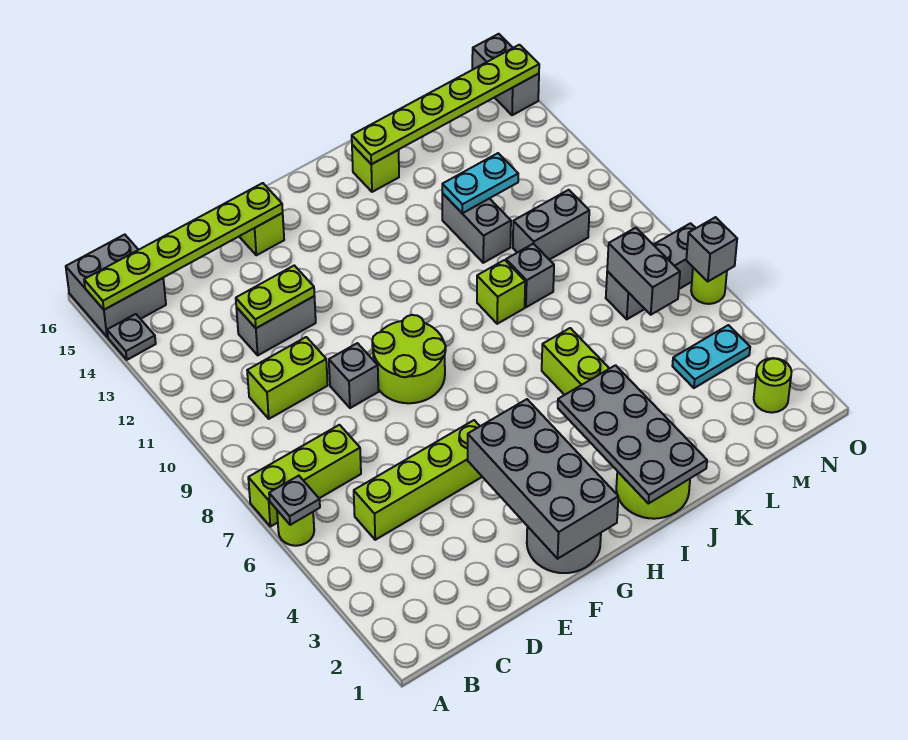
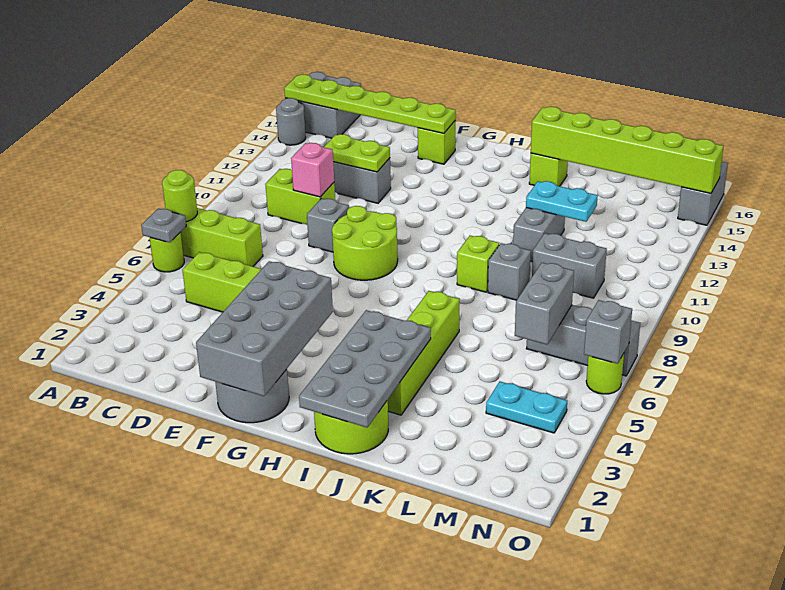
grey plate A14 level 1 -> grey round brick A14 level 1
none -> pink brick D10 level 2
lime plate J15:O15 level 2 -> lime brick J15:O15 level 2
lime round brick N2 level 1 -> lime round brick A7 level 2

